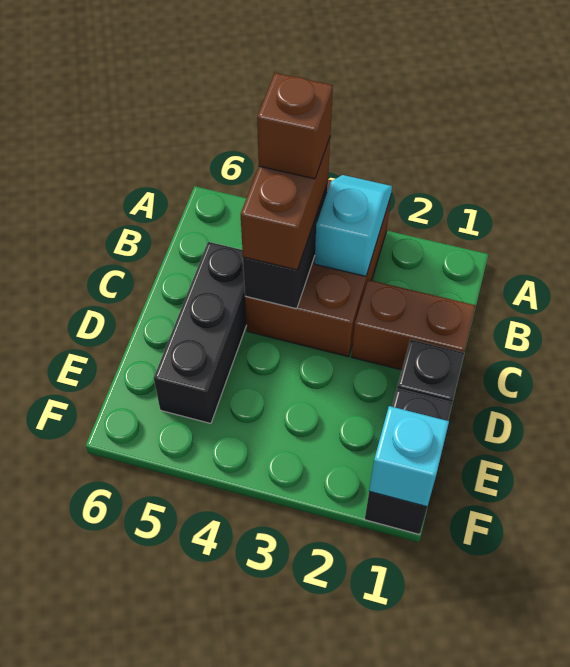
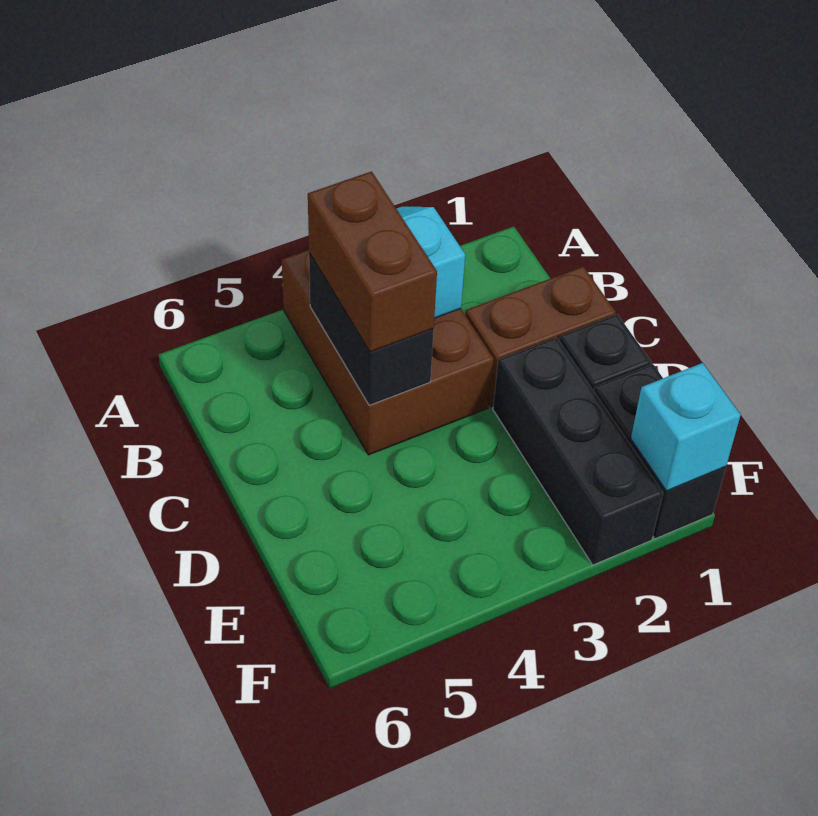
brown brick B4 level 4 -> none
black brick C5:E5 level 1 -> black brick D2:F2 level 1

